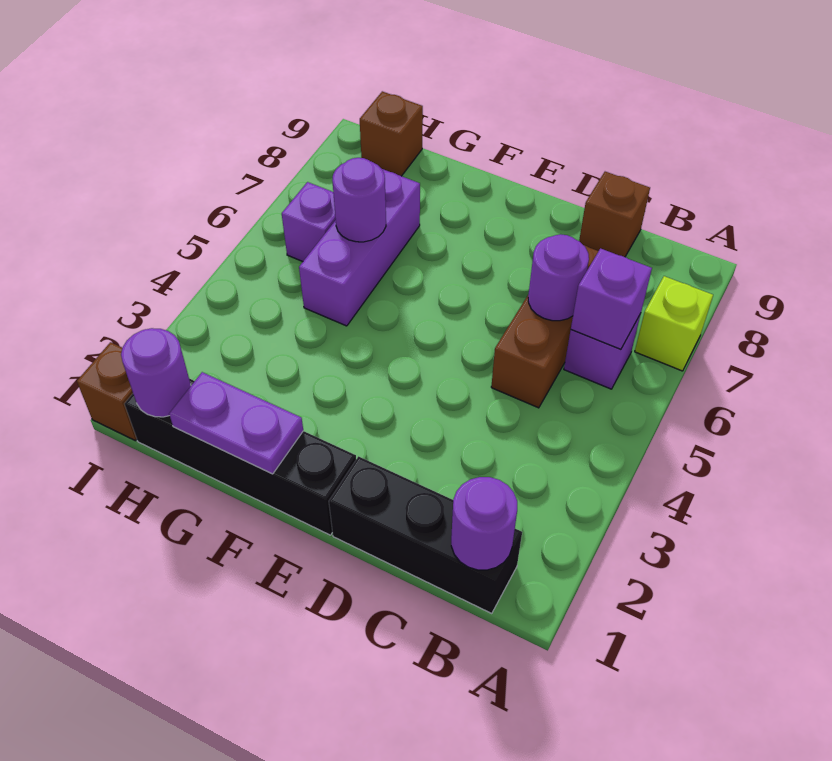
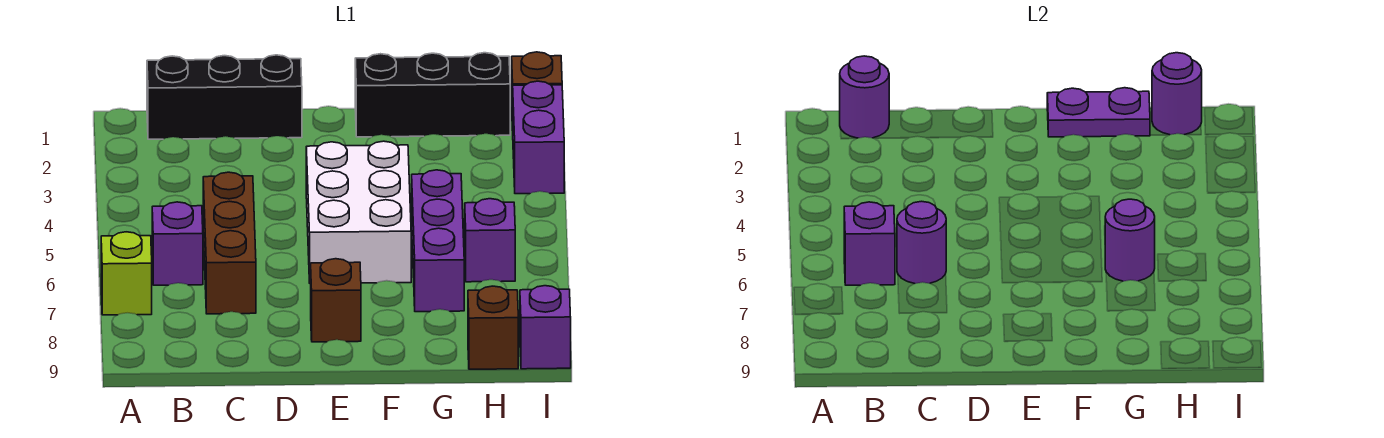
brown brick C9 level 1 -> brown brick E8 level 1
black brick E1:H1 level 1 -> black brick F1:H1 level 1
none -> white brick E4:F6 level 1
none -> purple brick I2:I3 level 1
none -> purple brick I9 level 1

